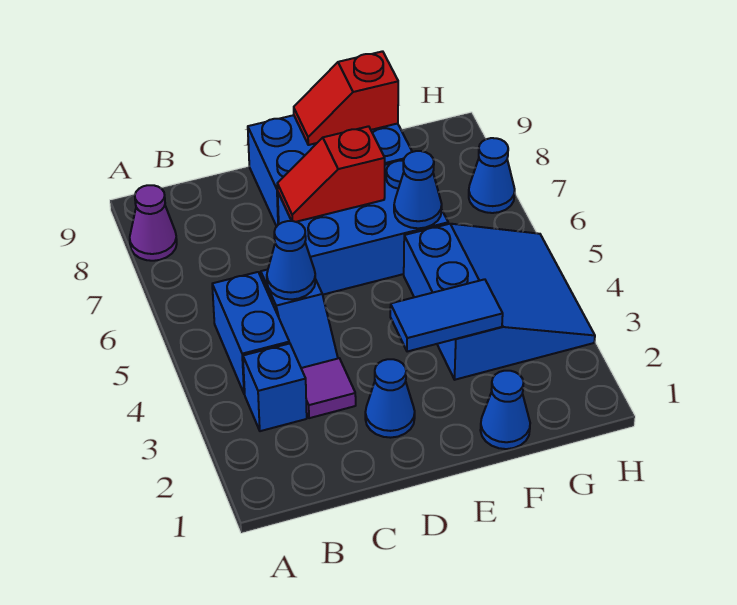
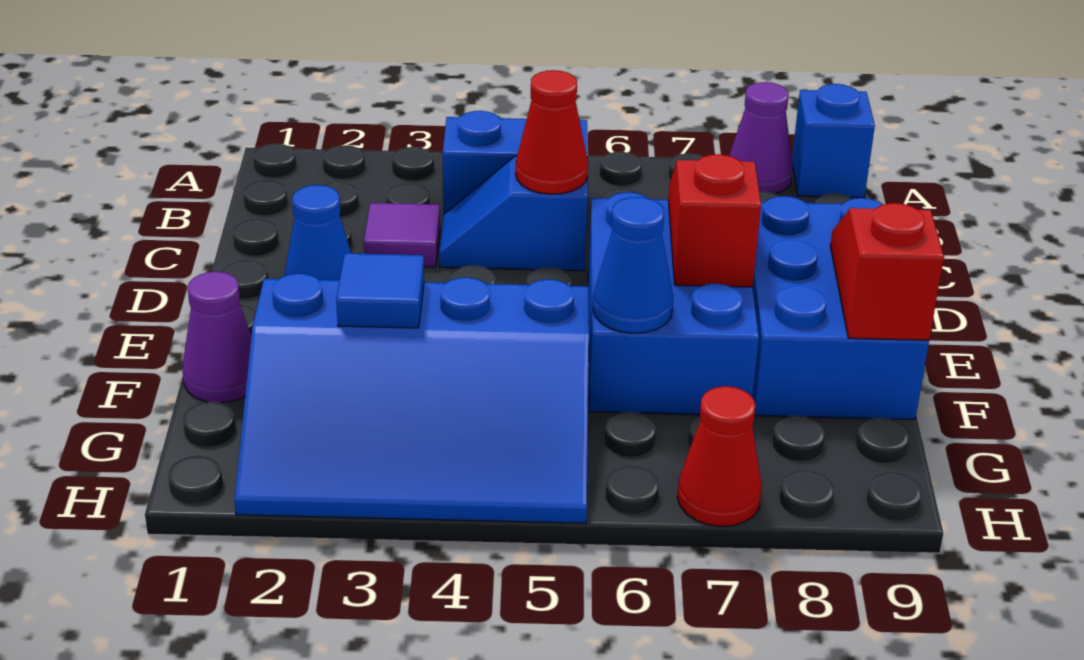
blue brick B3 level 1 -> blue brick A9 level 1
blue cone C5 level 2 -> red cone C5 level 2
blue tile E3:F3 level 2 -> blue tile F3 level 2
blue cone F1 level 1 -> purple cone F1 level 1
blue slope F3:H5 level 1 top F -> blue slope F2:H5 level 1 top F
blue cone H7 level 1 -> red cone H7 level 1

